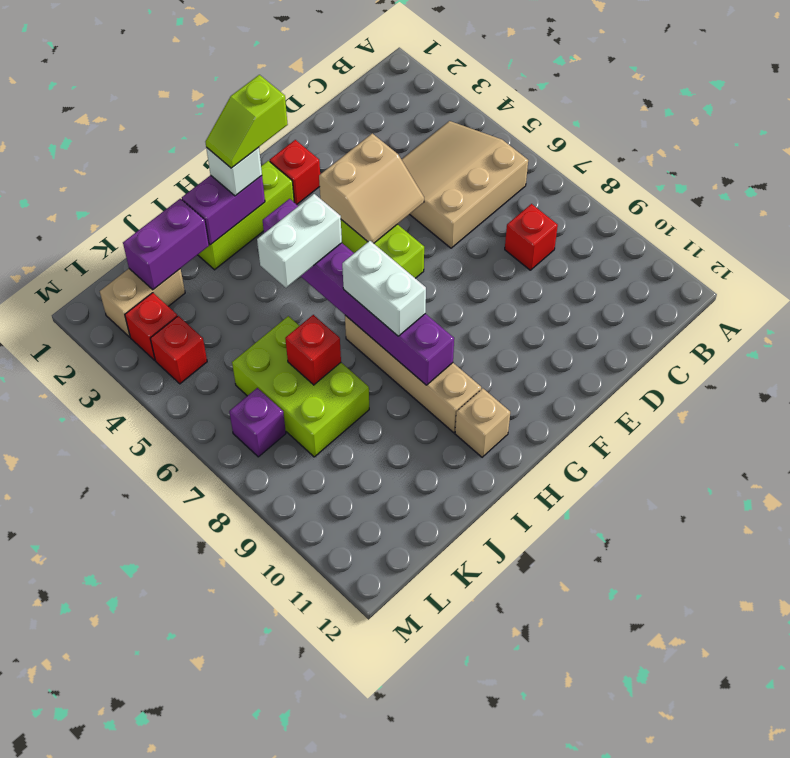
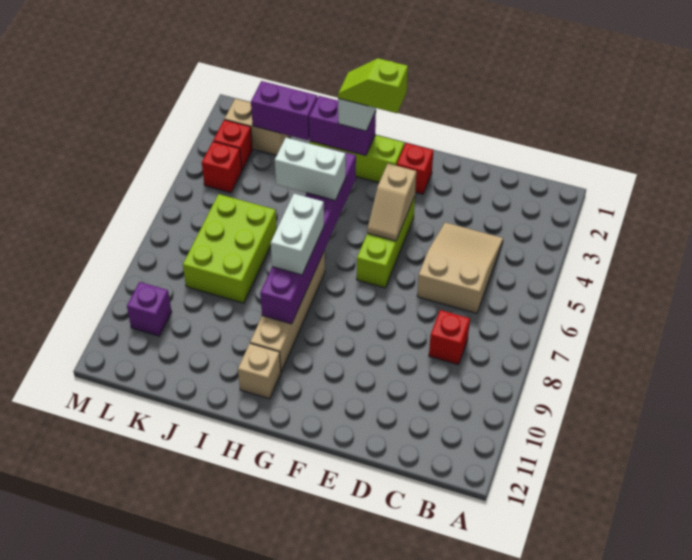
tan slope B4:D6 level 1 top 6 -> tan slope C4:D6 level 1 top 6
tan slope E4:F5 level 2 top 4 -> tan slope F4:F5 level 2 top 4
red brick J7 level 2 -> none
purple brick L7 level 1 -> purple brick L10 level 1

